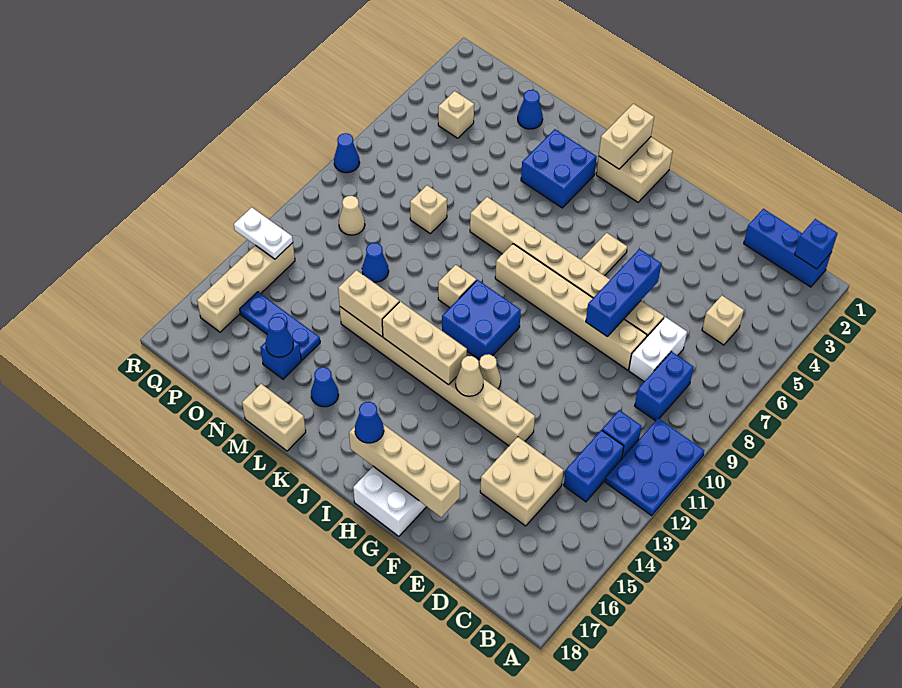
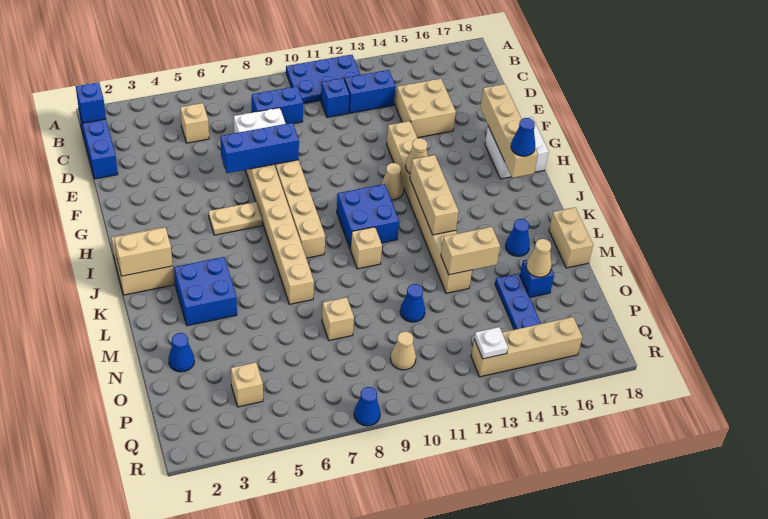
tan brick L13:M13 level 2 -> tan brick M13:M14 level 2
blue cone N16 level 2 -> tan cone N16 level 2
white plate Q13:R13 level 2 -> white plate Q13 level 2

